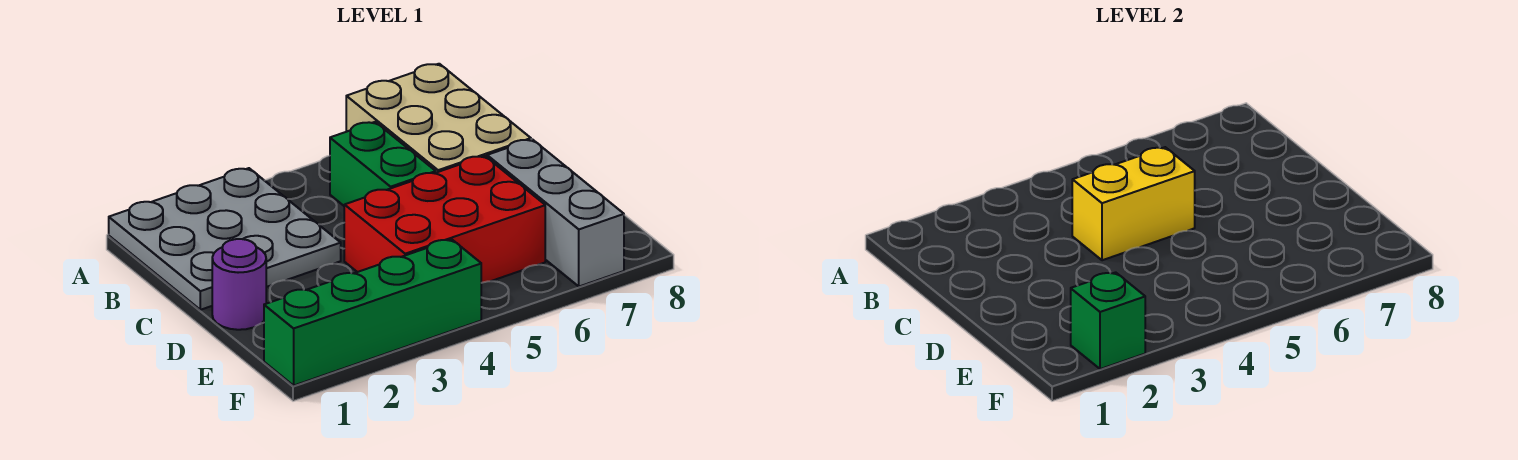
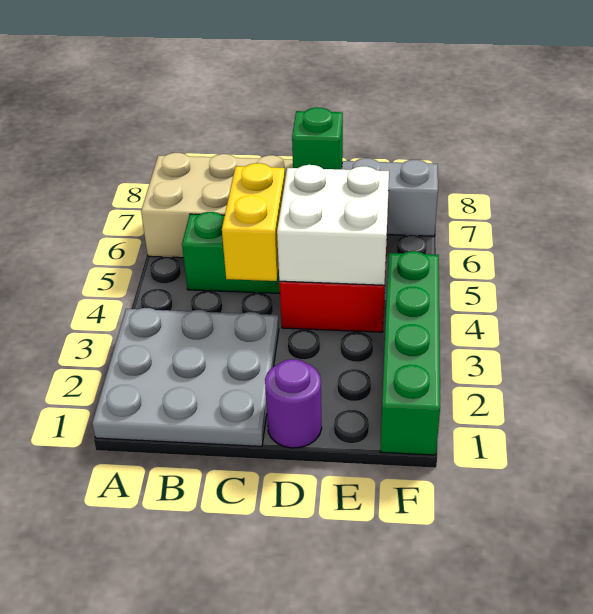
none -> white brick D4:E5 level 2
green brick F2 level 2 -> green brick D7 level 2

